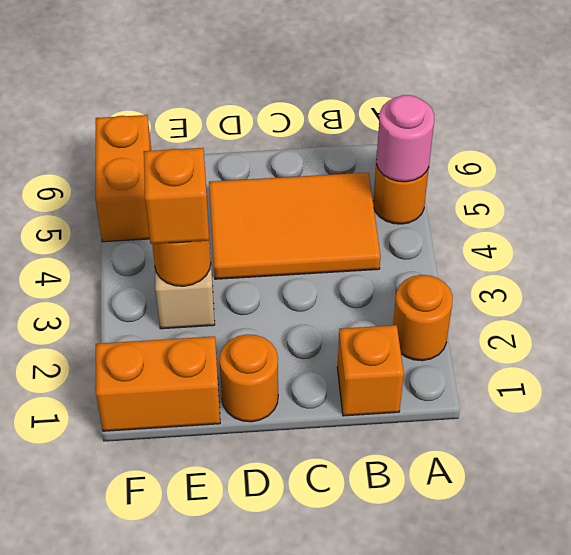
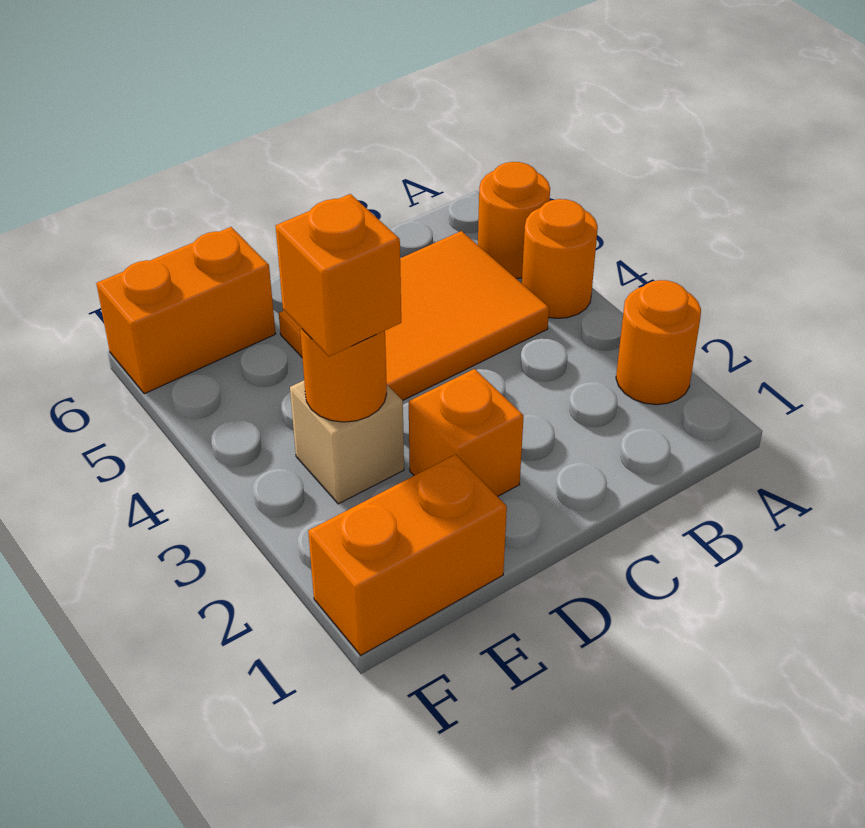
pink round brick A5 level 2 -> none
orange brick B1 level 1 -> orange brick D2 level 1
orange round brick D1 level 1 -> orange round brick A4 level 1
orange brick F5:F6 level 1 -> orange brick E6:F6 level 1

